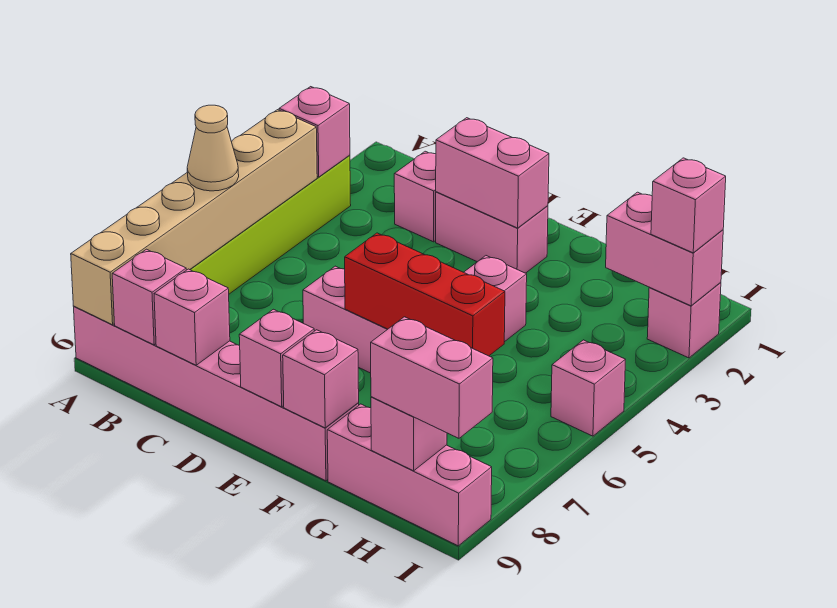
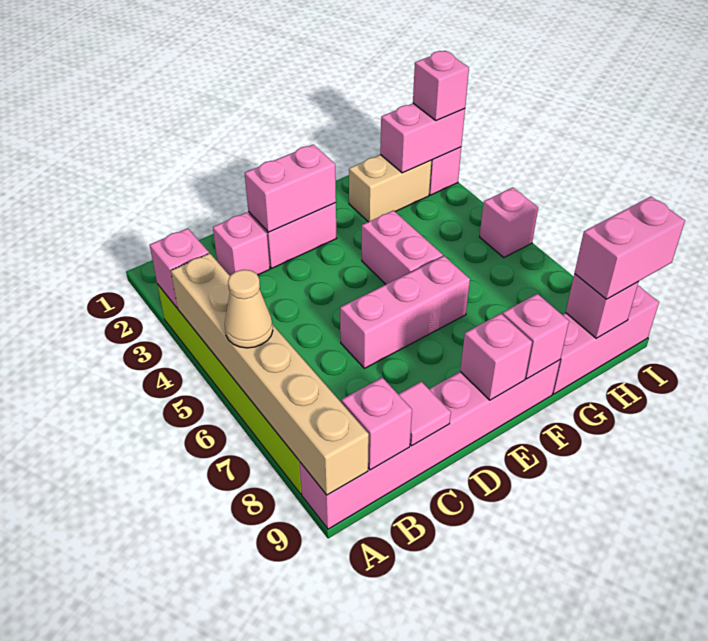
pink brick C9 level 2 -> pink tile C9 level 2
red brick E6:G6 level 2 -> none
none -> tan brick G2:H2 level 1

